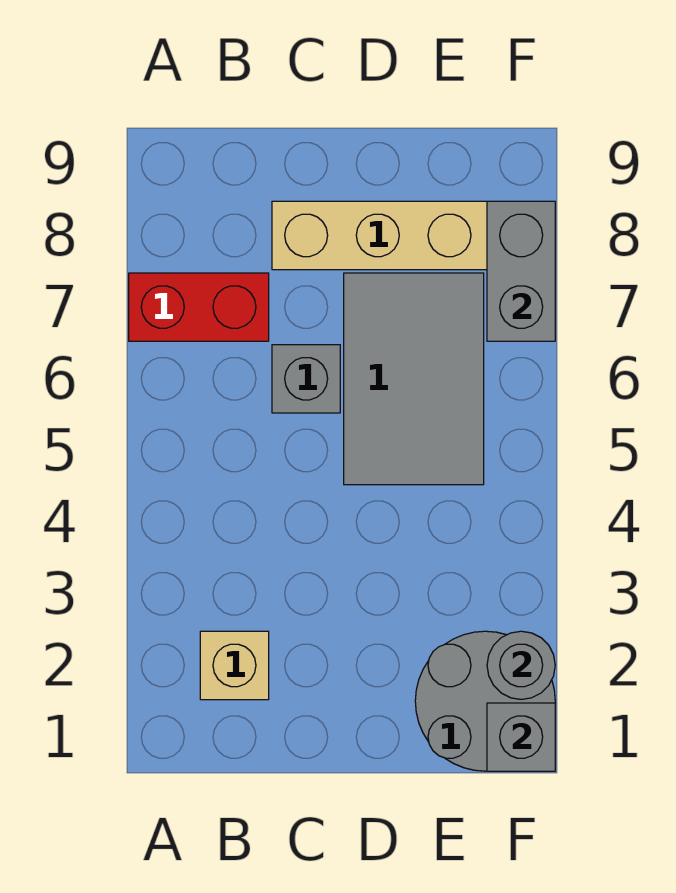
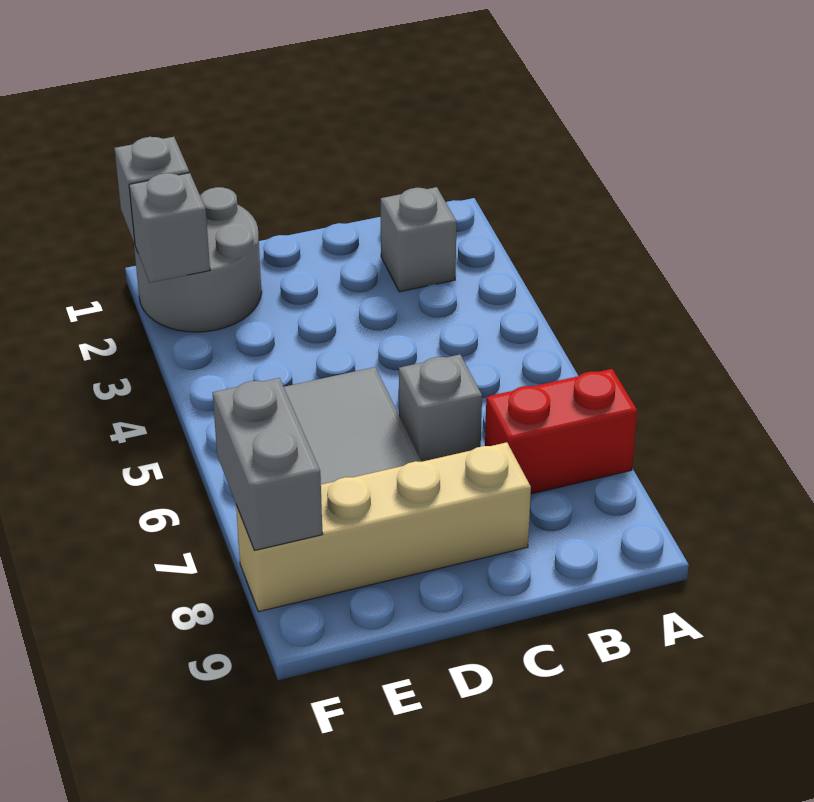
tan brick B2 level 1 -> grey brick B2 level 1
grey round brick F2 level 2 -> grey brick F2 level 2

